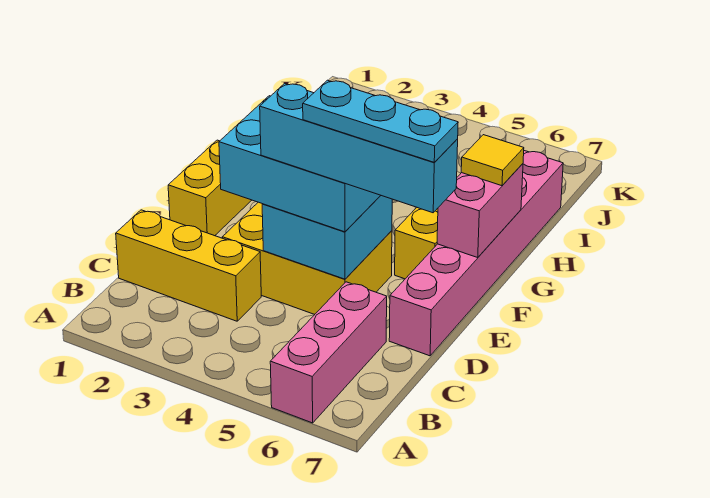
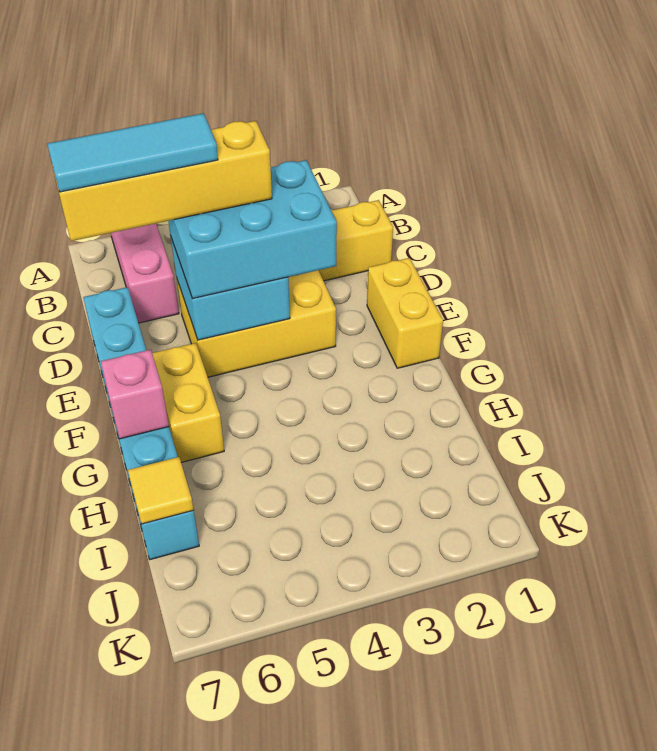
cyan brick D4:D7 level 4 -> yellow brick D4:D7 level 4
cyan plate D5:D7 level 5 -> cyan tile D5:D7 level 5
pink brick D7:I7 level 1 -> cyan brick D7:I7 level 1
pink brick F7:G7 level 2 -> pink brick G7 level 2
yellow tile G7 level 3 -> yellow tile I7 level 2

